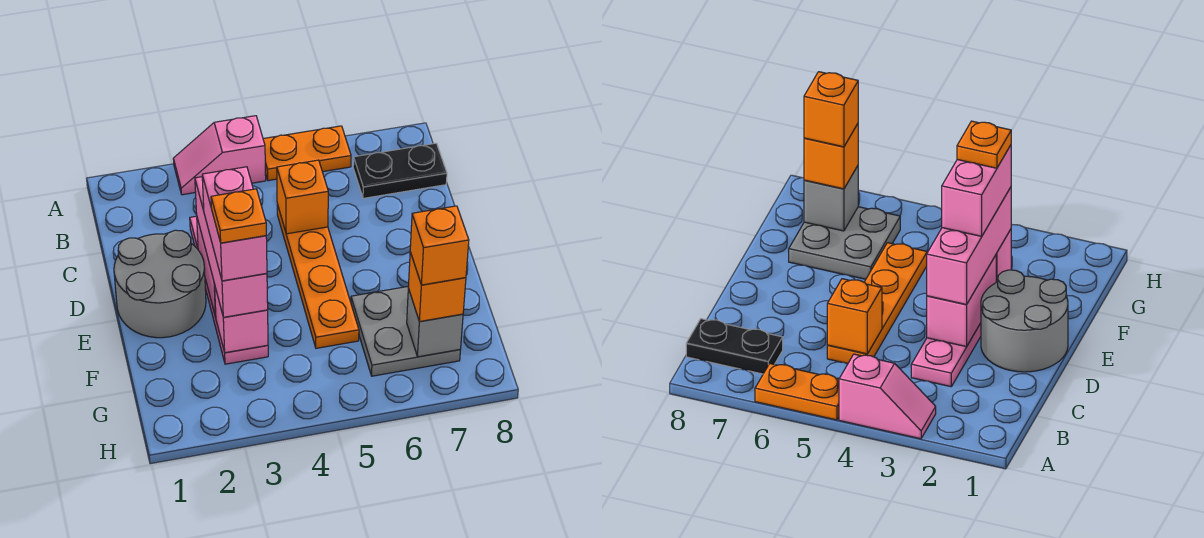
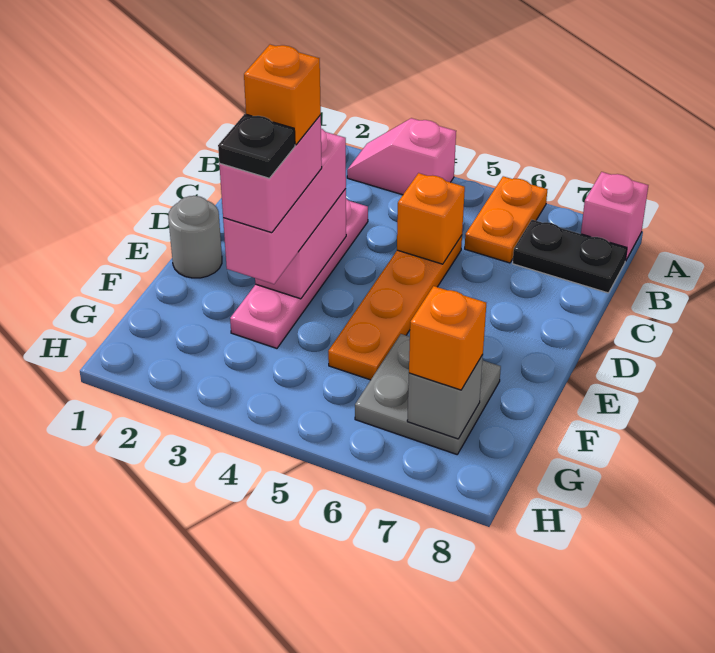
orange plate A5:A6 level 1 -> orange plate A6:B6 level 1
grey round brick D1:E2 level 1 -> grey round brick E1 level 1
pink brick F3 level 2 -> pink brick A8 level 1
orange plate F3 level 5 -> black plate F3 level 5
orange brick G7 level 4 -> orange brick E3 level 5

